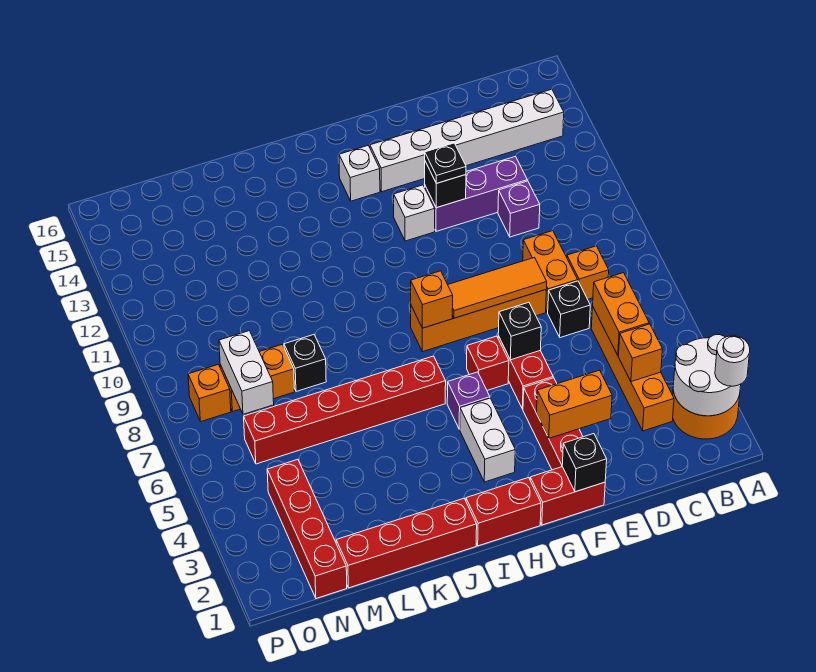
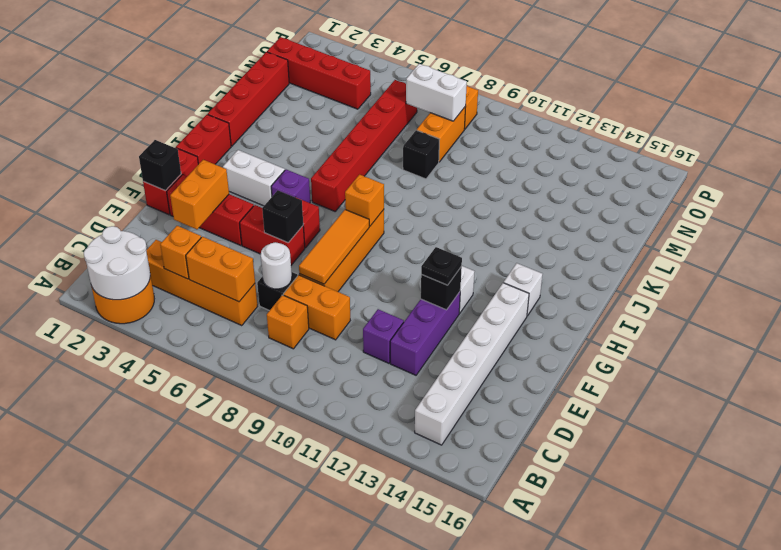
white round brick A2 level 3 -> white round brick D7 level 2

